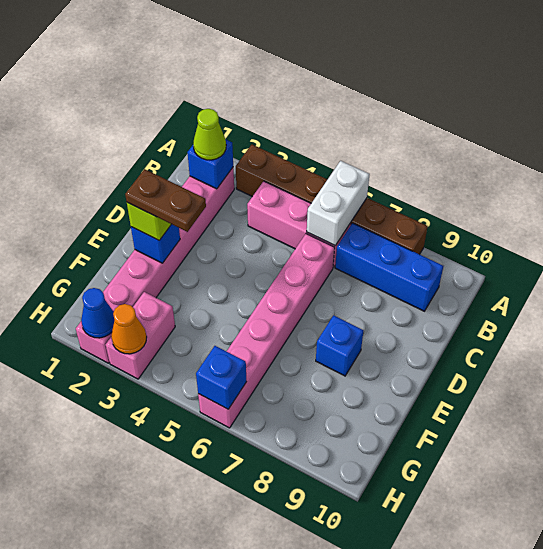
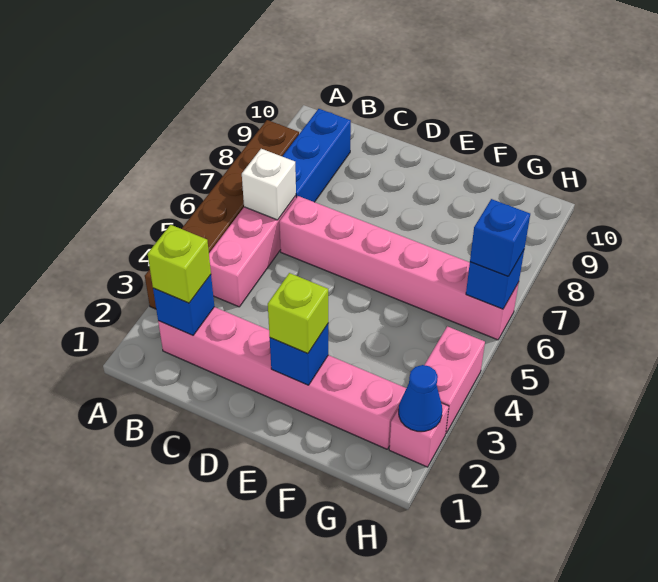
white brick A6:B6 level 2 -> white brick B6 level 2
lime cone B2 level 3 -> lime brick B2 level 3
brown plate E2:E3 level 4 -> none
blue brick E8 level 1 -> blue brick H6 level 3
pink brick G3:H3 level 1 -> pink brick H3:H4 level 1
orange cone H3 level 2 -> none

